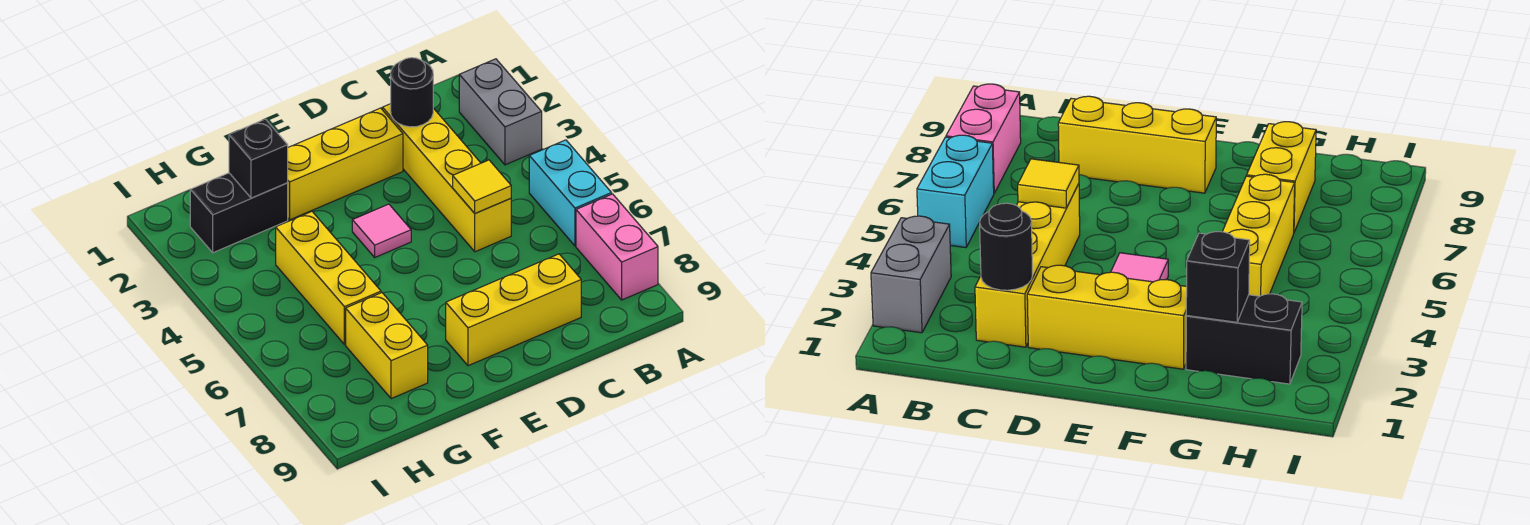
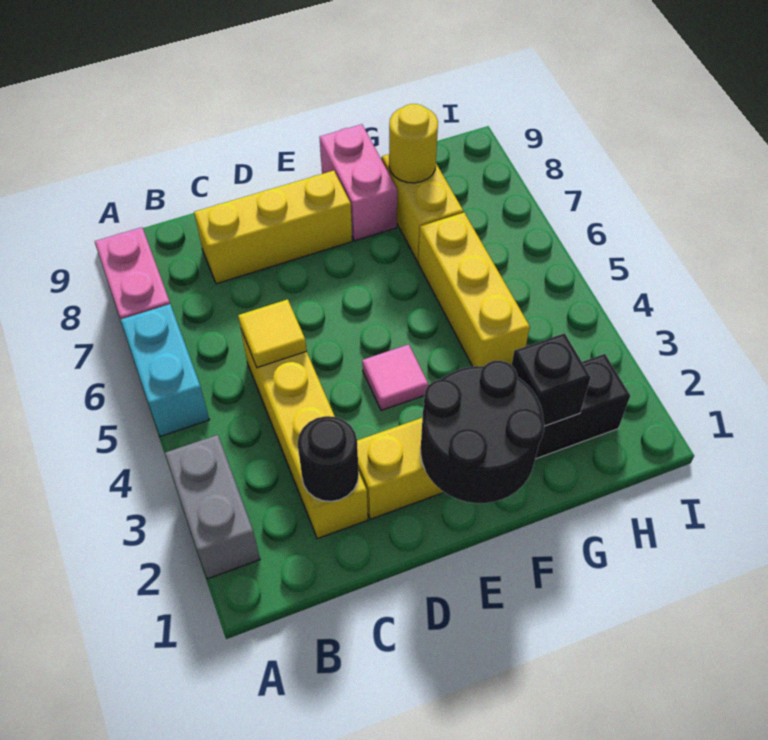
none -> black round brick E1:F2 level 2
none -> pink brick F8:F9 level 1
none -> yellow round brick G8 level 2

